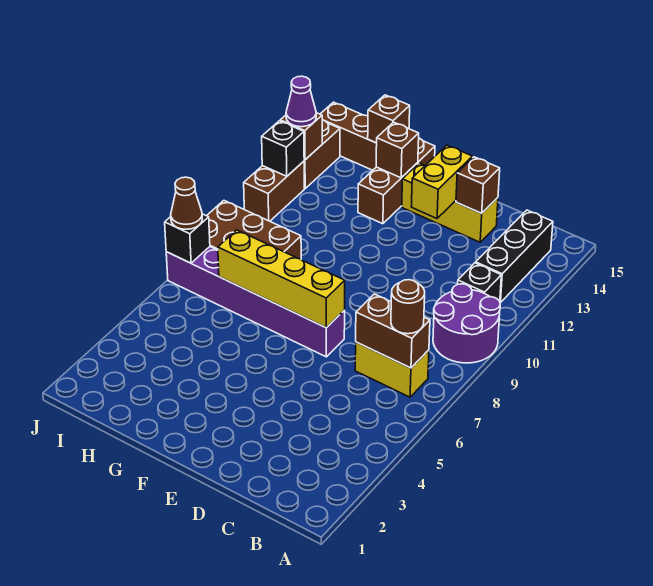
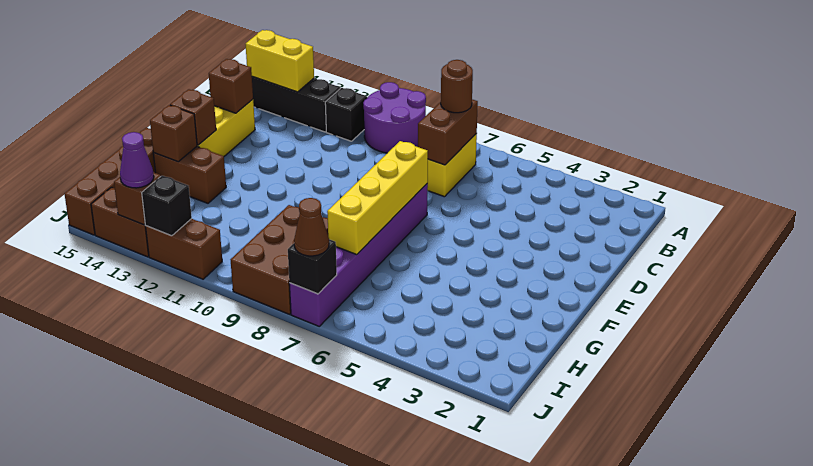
yellow brick E13:E14 level 2 -> yellow brick B13:B14 level 2
brown brick H15 level 2 -> brown brick F14 level 2

